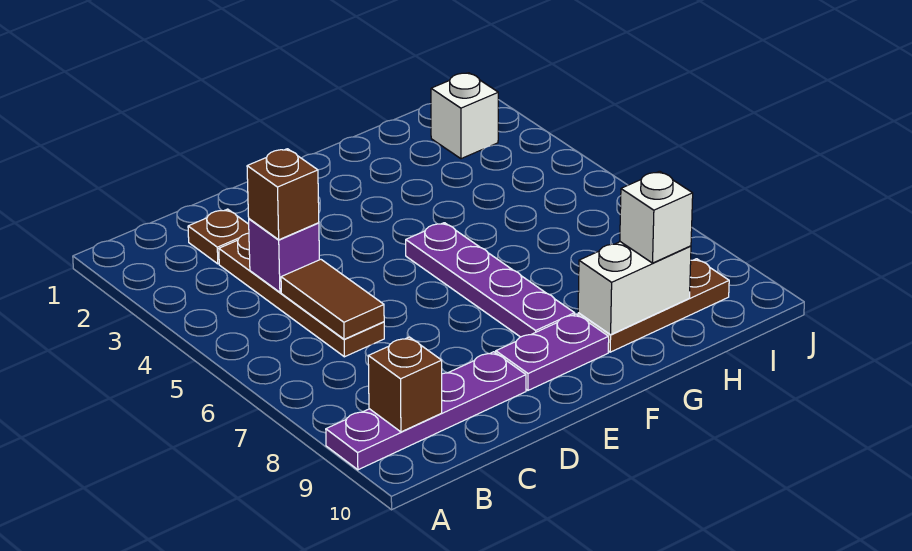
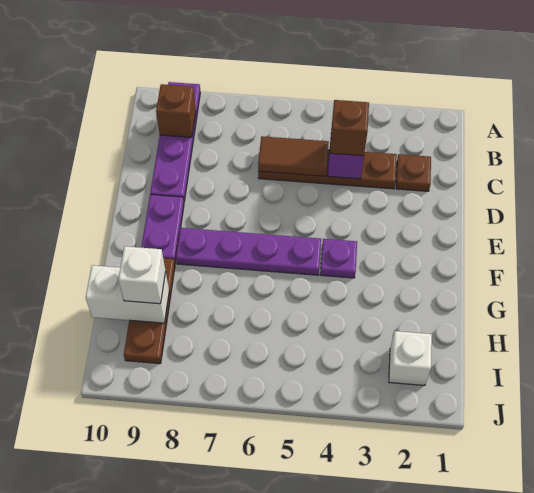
none -> purple plate F4 level 1
white brick G9:H9 level 2 -> white brick H9:H10 level 2

